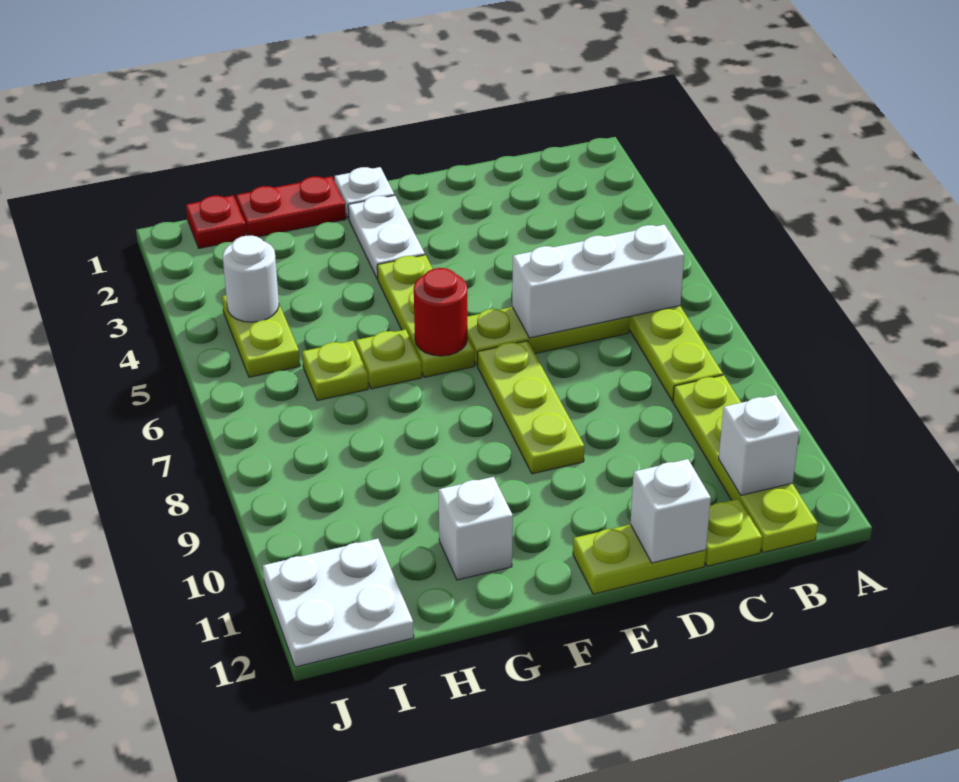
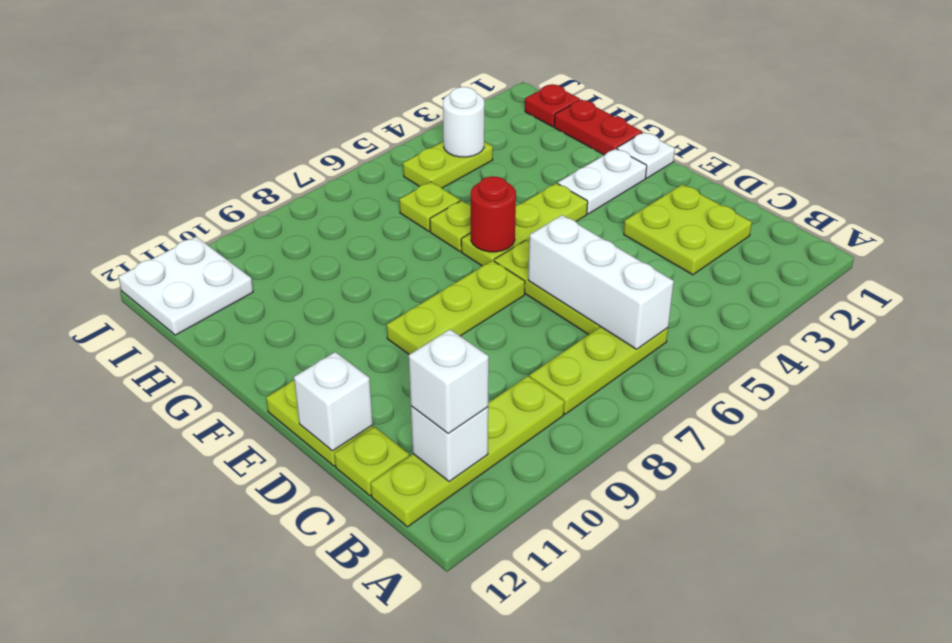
none -> lime plate C2:D3 level 1
white brick G11 level 1 -> white brick B11 level 3

